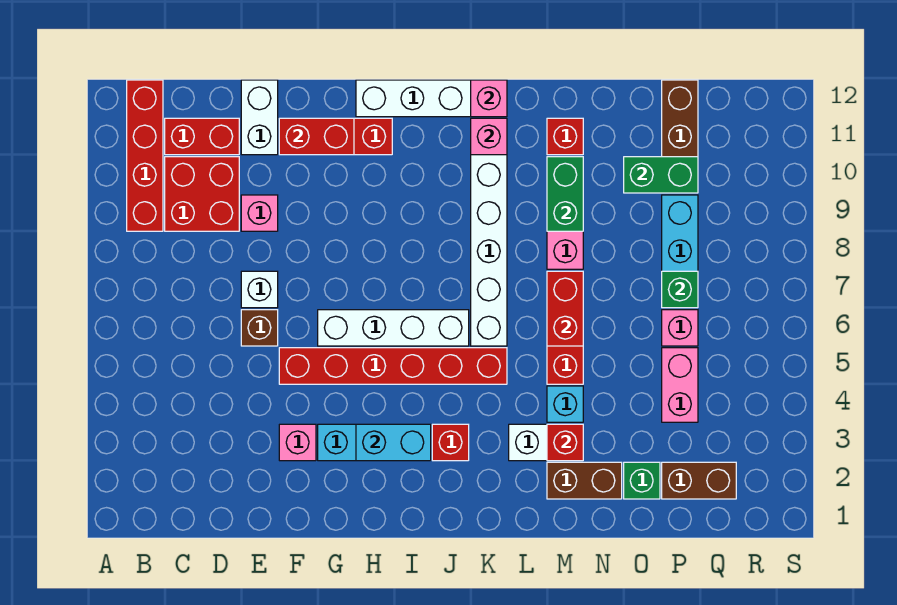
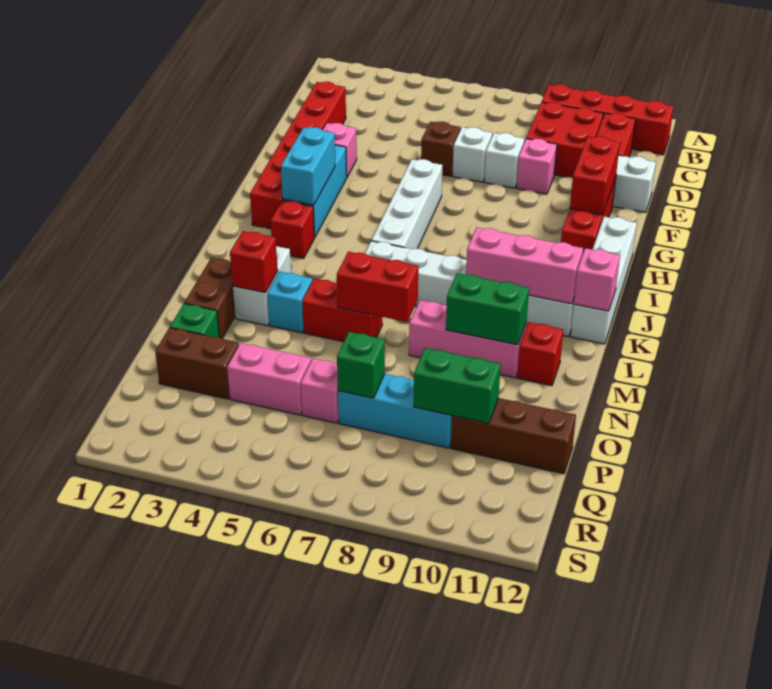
none -> white brick E8 level 1
red brick F5:K5 level 1 -> red brick D2:I2 level 1
pink brick K11 level 2 -> pink brick K9:K11 level 2
green brick O10:P10 level 2 -> green brick P9:P10 level 2
brown brick P2:Q2 level 1 -> brown brick P2:P3 level 1

